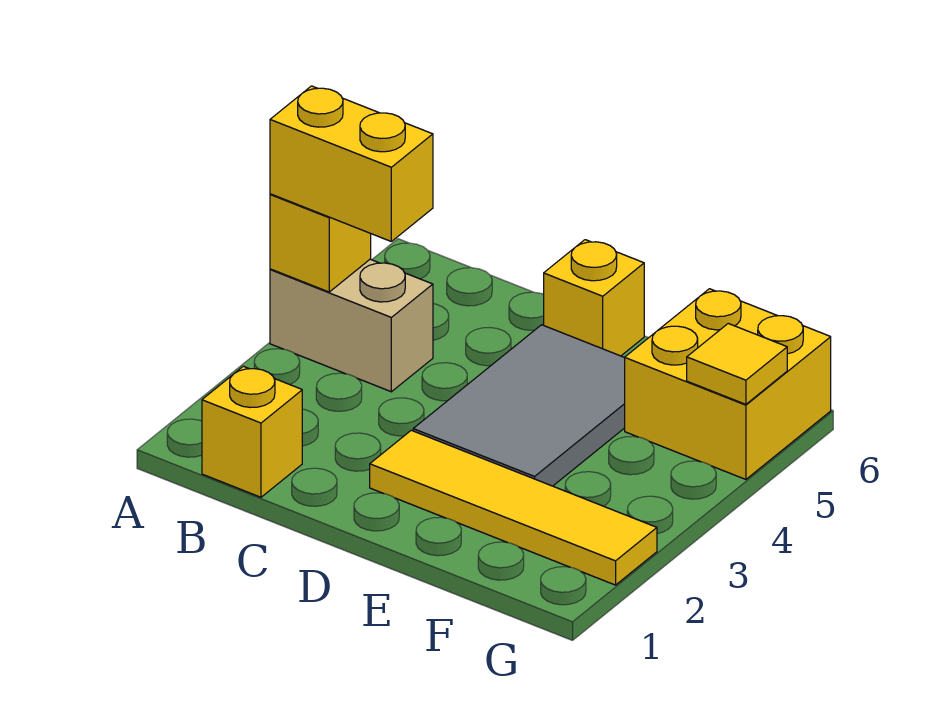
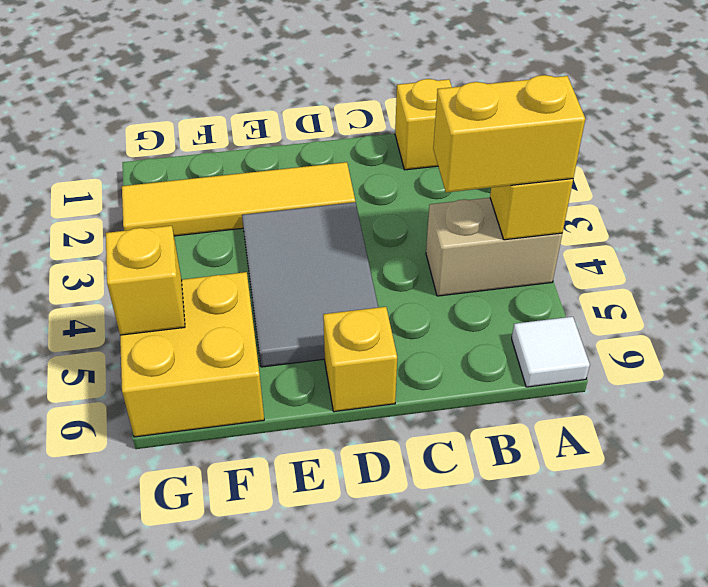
none -> white tile A6 level 1
yellow tile G5 level 2 -> yellow brick G5 level 2

